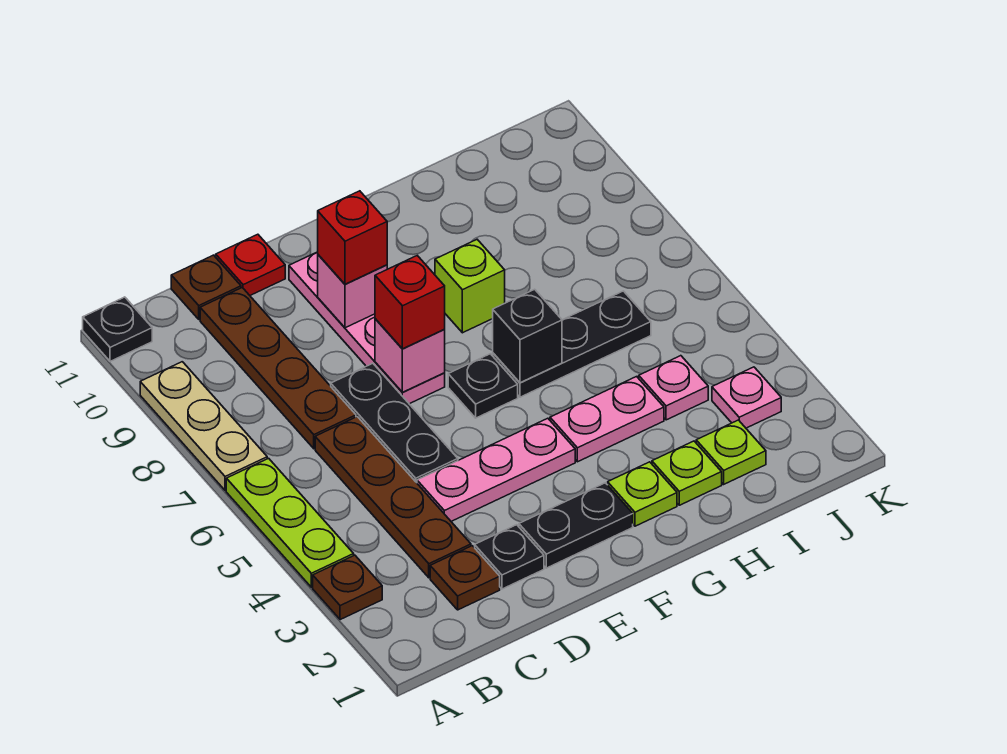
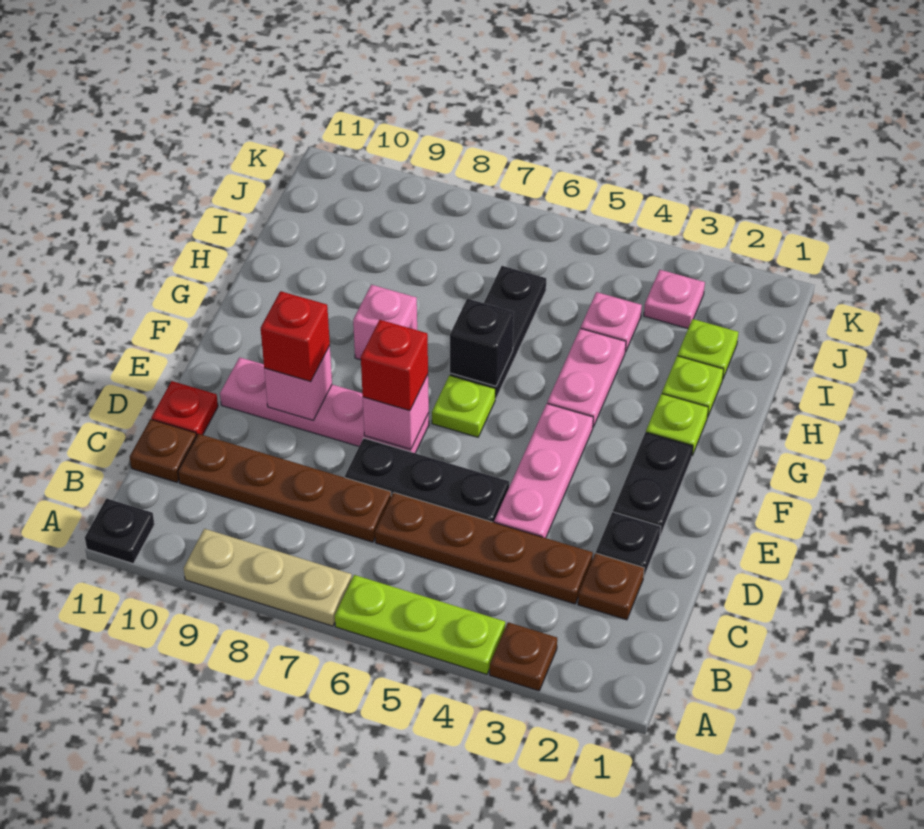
black plate F6 level 1 -> lime plate F6 level 1
lime brick G8 level 1 -> pink brick G8 level 1

